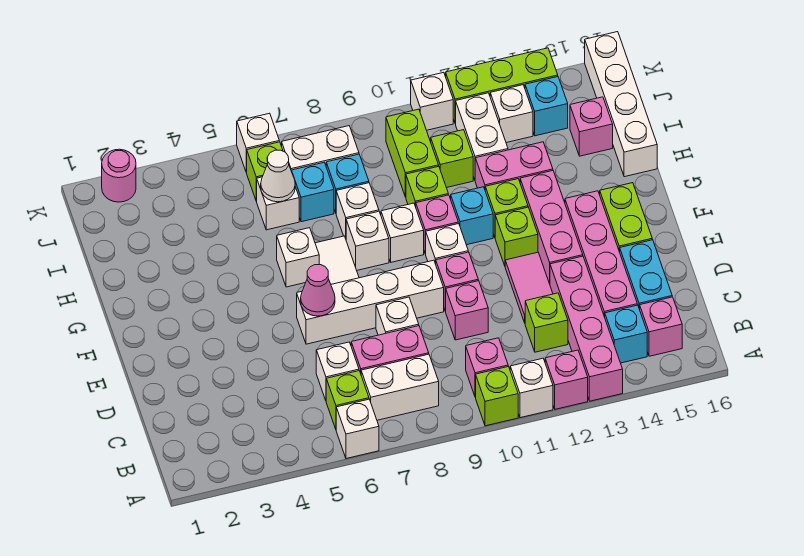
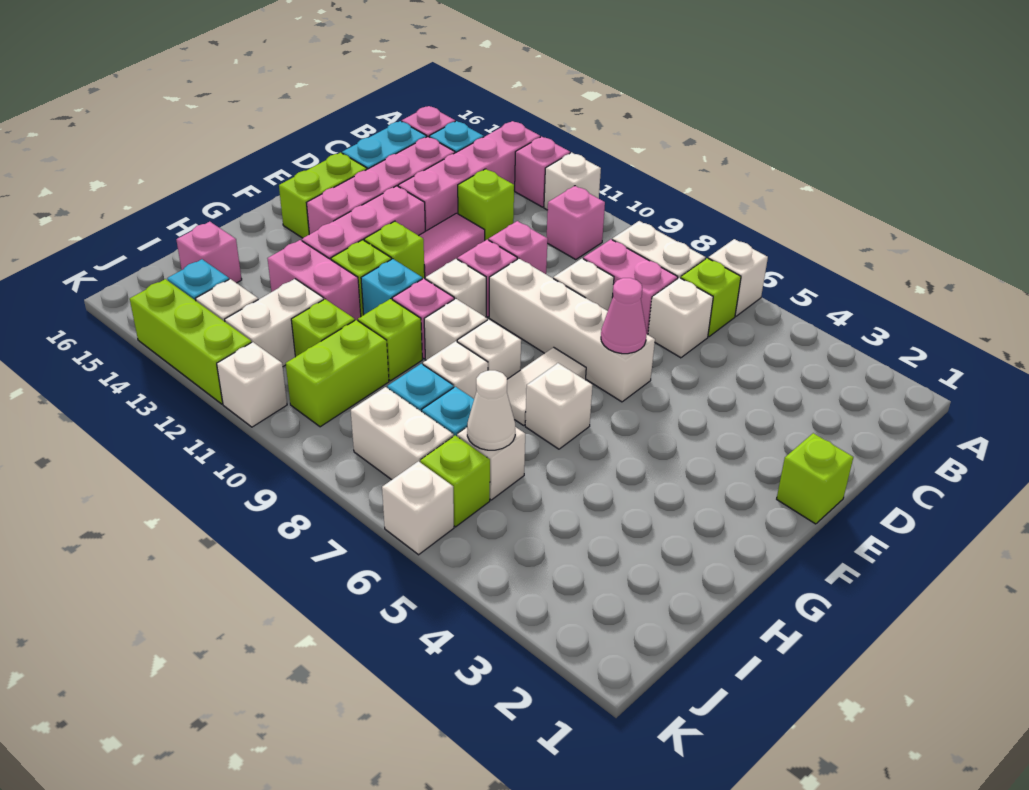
lime brick A10 level 1 -> lime brick E1 level 1
white brick H16:K16 level 1 -> none
pink round brick K2 level 1 -> none

